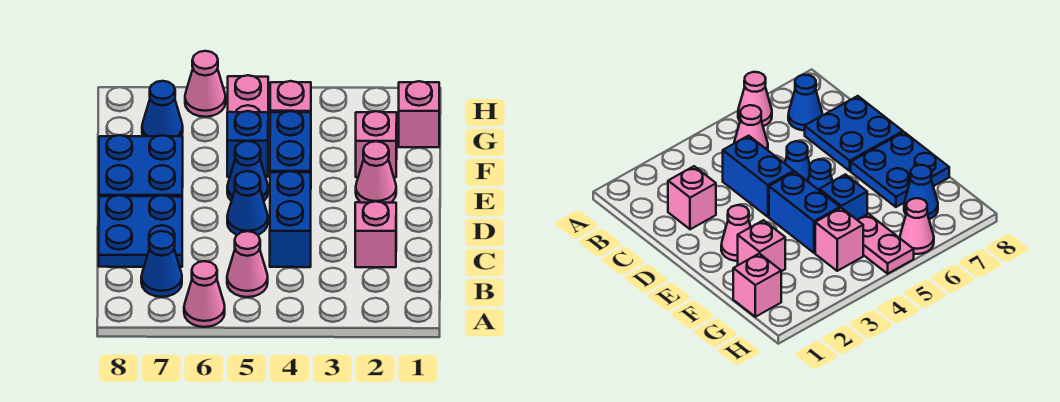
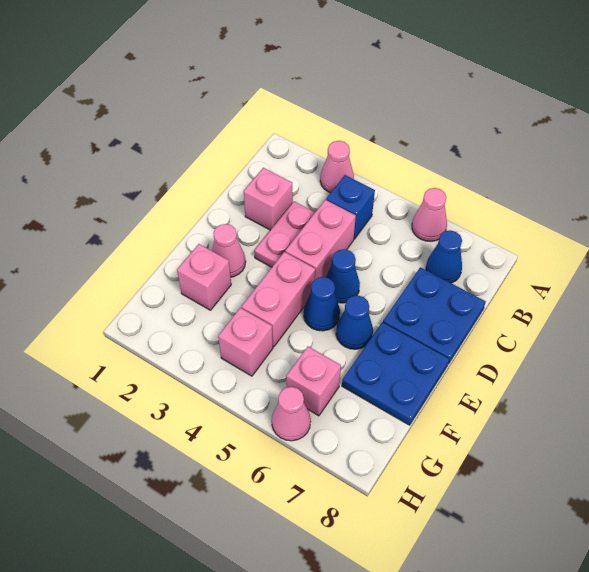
pink cone B5 level 1 -> pink cone A3 level 1
blue brick C4:D4 level 1 -> pink brick C4:D4 level 1
blue brick E4:F4 level 1 -> pink brick E4:F4 level 1
blue brick F5 level 1 -> blue brick B4 level 1
pink brick G1 level 1 -> pink brick G6 level 1
pink plate G5:H5 level 1 -> pink plate C3:D3 level 1
blue cone G7 level 1 -> blue cone E6 level 1

